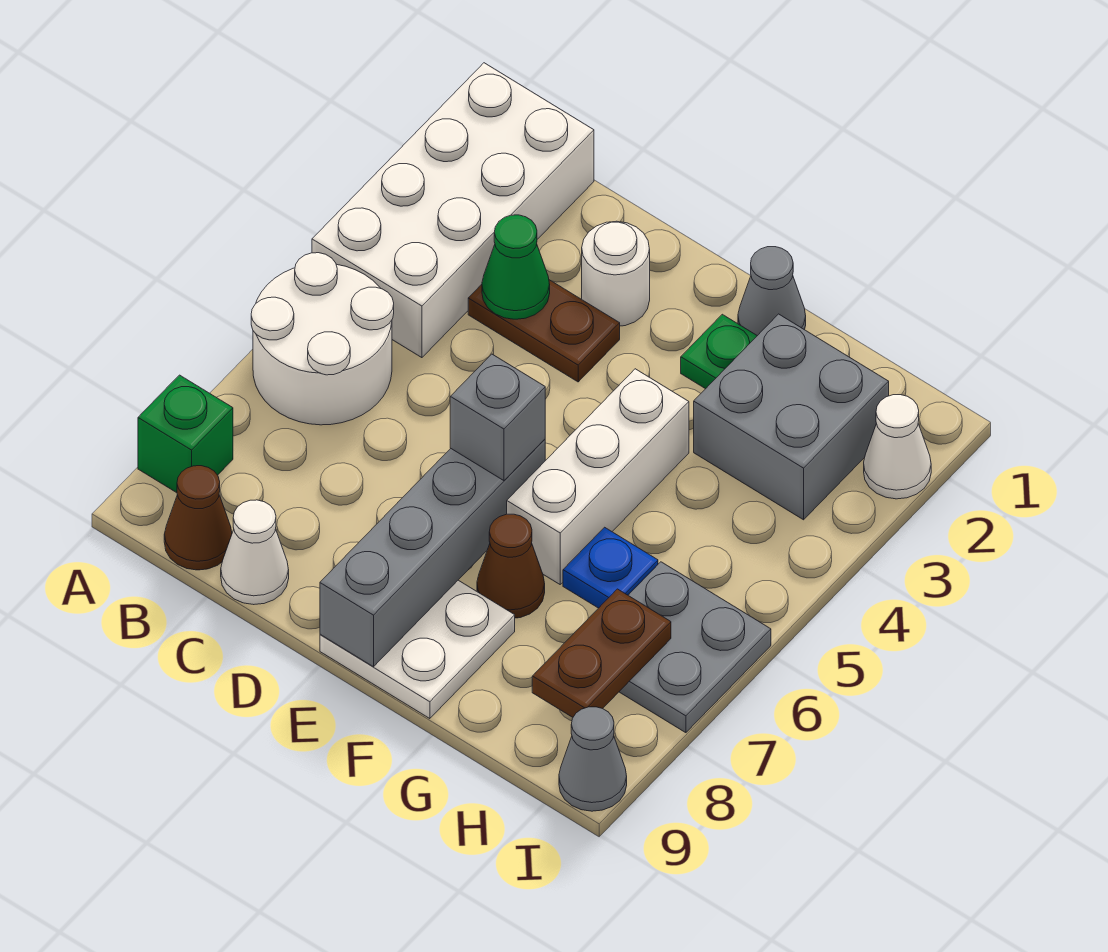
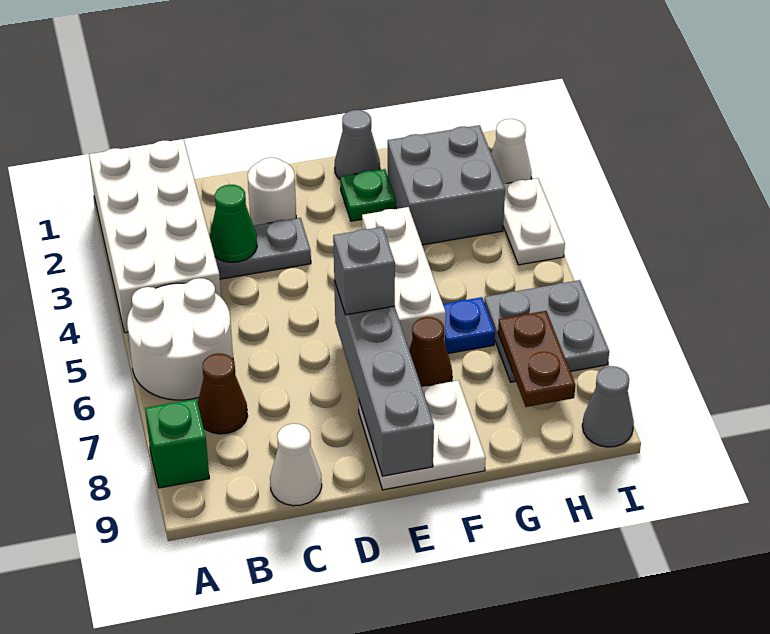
brown cone B9 level 1 -> brown cone B7 level 1
brown plate C3:D3 level 1 -> grey plate C3:D3 level 1
none -> white plate I3:I4 level 1

